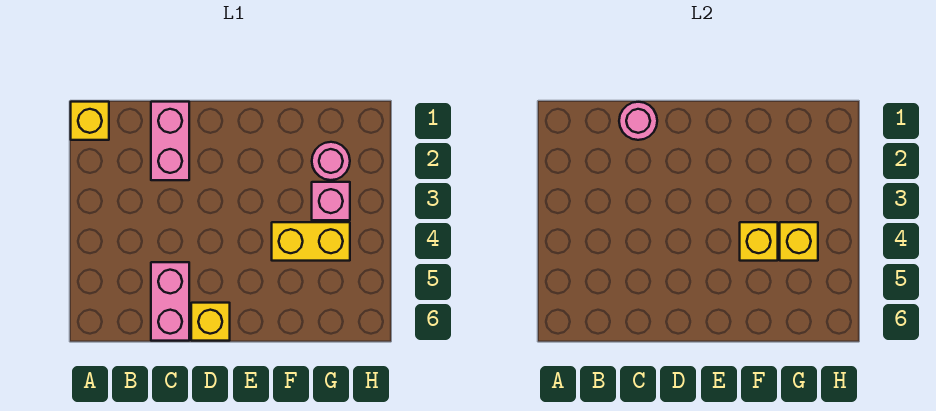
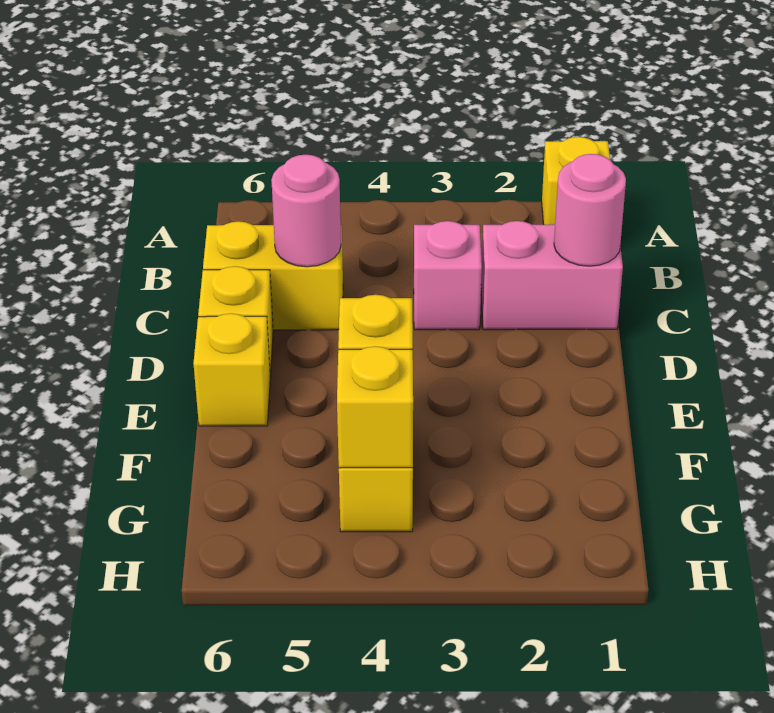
pink brick C5:C6 level 1 -> yellow brick C5:C6 level 1
none -> yellow brick E6 level 1
pink round brick G2 level 1 -> pink round brick C5 level 2
pink brick G3 level 1 -> pink brick C3 level 1

